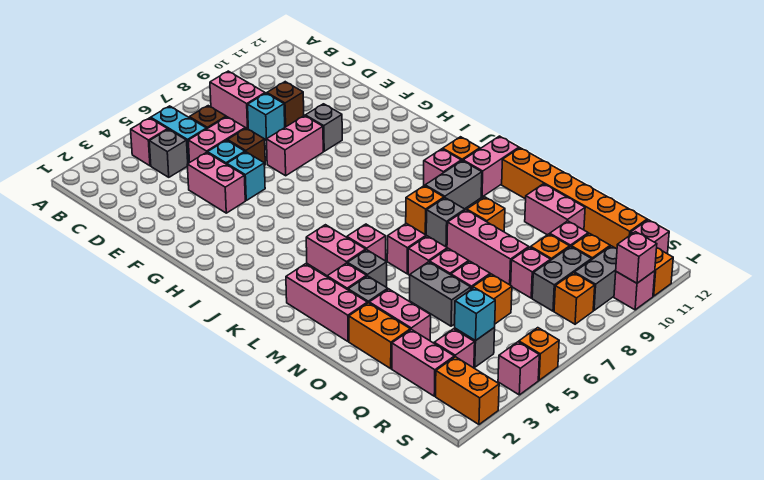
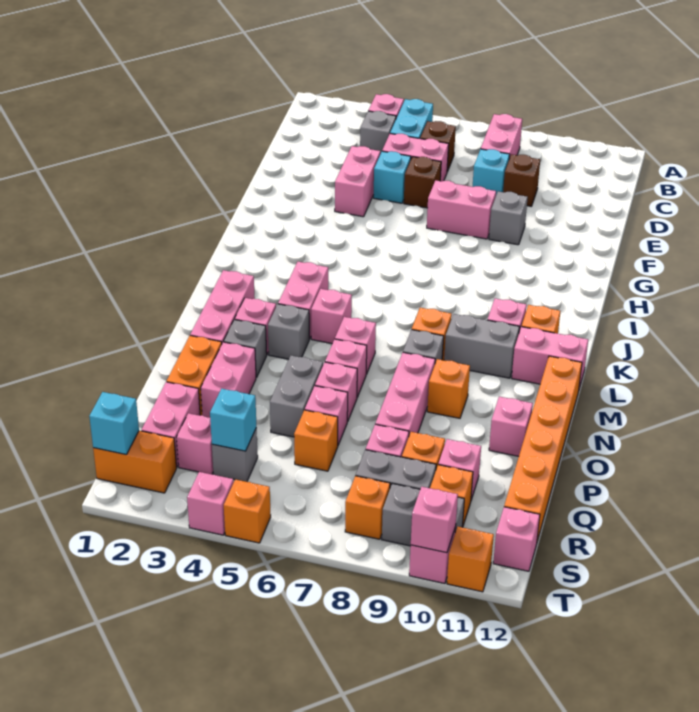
cyan brick F5 level 1 -> cyan brick S1 level 2
pink brick O11:P11 level 1 -> pink brick O11 level 1
orange brick S2:T2 level 1 -> orange brick S1:S2 level 1

